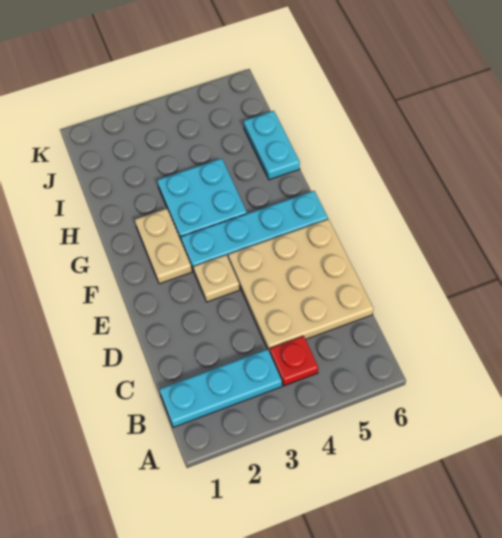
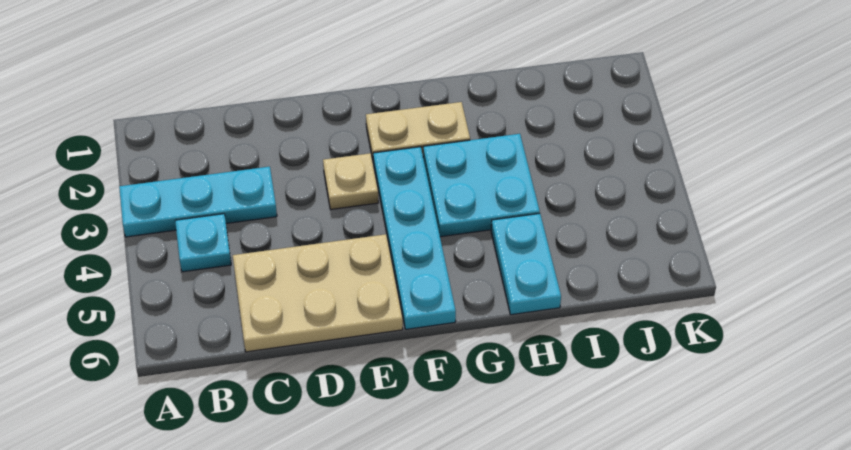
cyan plate B1:B3 level 1 -> cyan plate A3:C3 level 1
red plate B4 level 1 -> cyan plate B4 level 1
tan plate C4:E6 level 1 -> tan plate C5:E6 level 1
cyan plate H6:I6 level 1 -> cyan plate H5:H6 level 1

